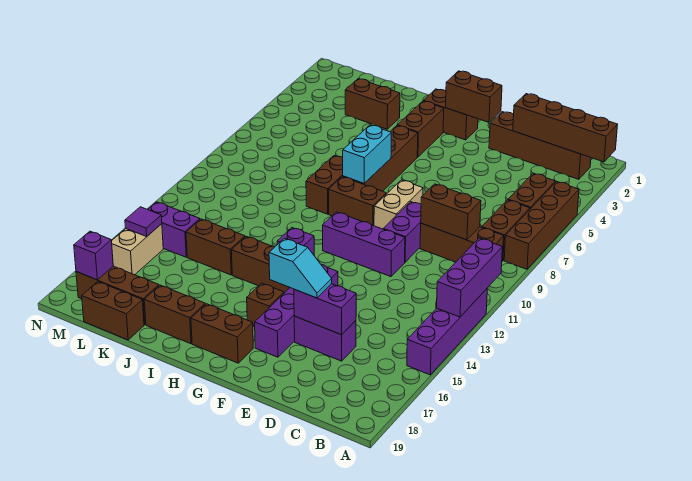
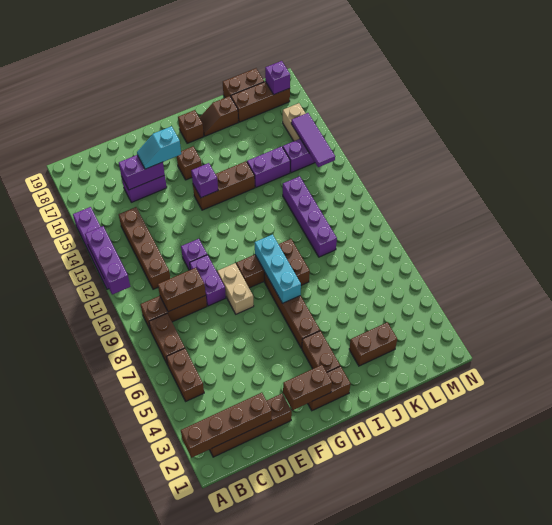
brown brick A5:A8 level 1 -> brown brick C11:C14 level 1
purple brick E11:G11 level 1 -> purple brick E11 level 1
purple brick F14:F17 level 1 -> purple brick K9:K12 level 1
brown brick G18:H18 level 1 -> brown brick H18 level 1
cyan brick H7:H8 level 2 -> cyan brick H7:H9 level 2
brown brick I18:J18 level 1 -> brown slope I18:J18 level 1 top J
brown brick J14:K14 level 1 -> purple brick J14:K14 level 1
purple tile M15 level 2 -> purple tile M13:M15 level 2

